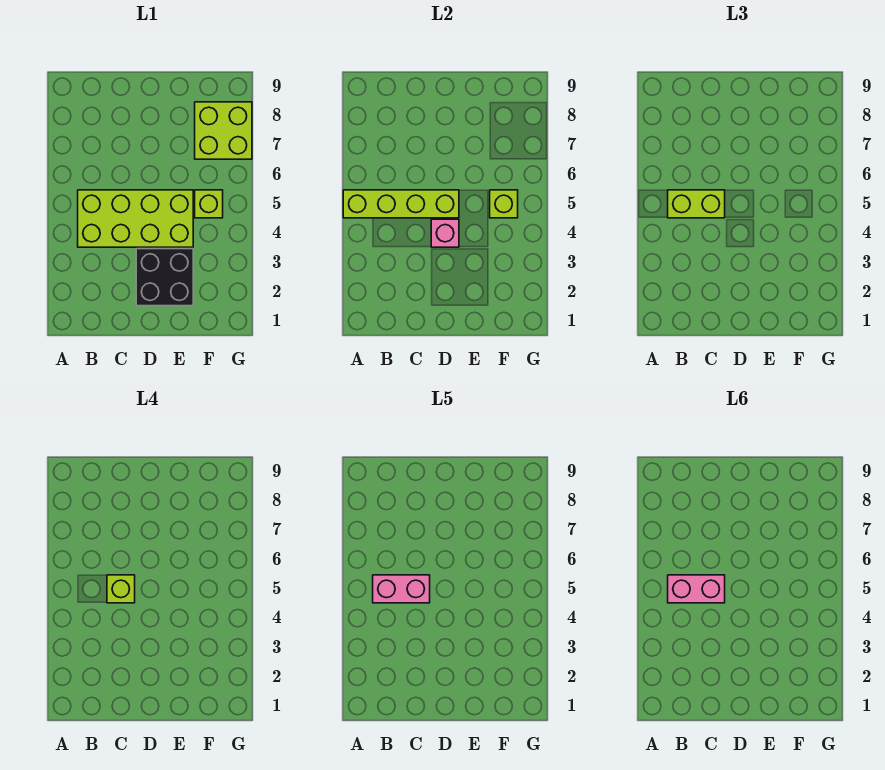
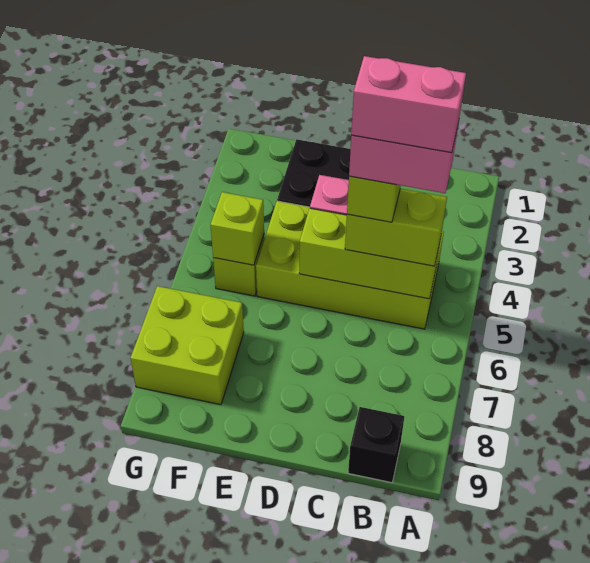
lime brick A5:D5 level 2 -> lime brick B5:D5 level 2
none -> black brick B9 level 1

